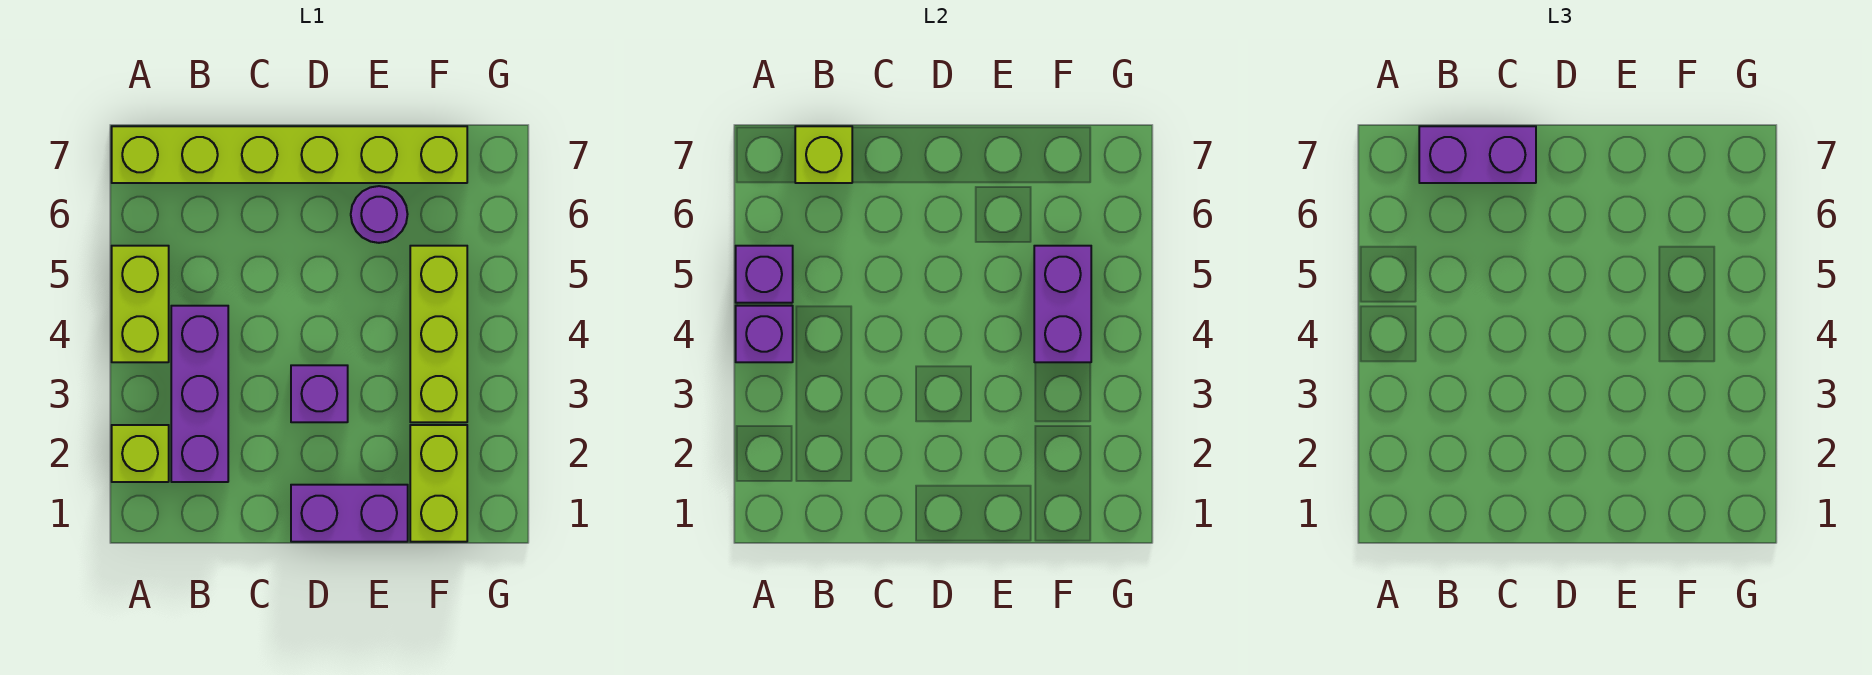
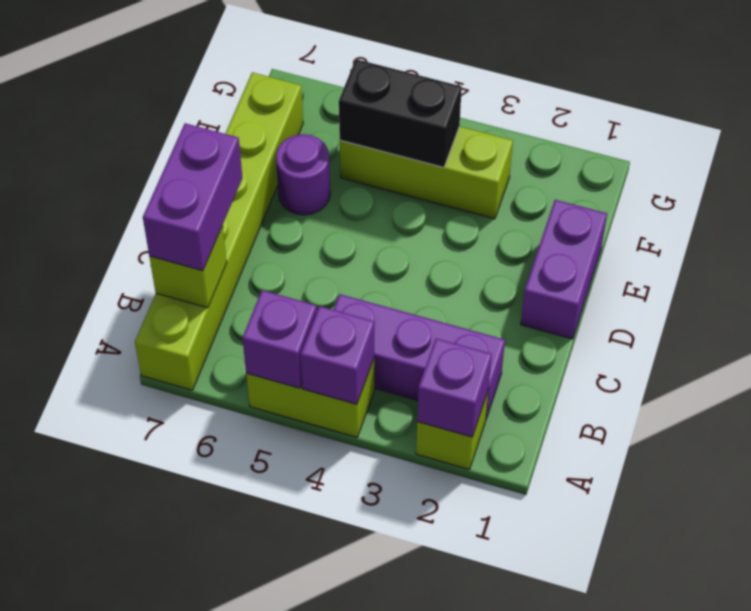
purple brick D3 level 1 -> purple brick A2 level 2
lime brick F1:F2 level 1 -> none
purple brick F4:F5 level 2 -> black brick F4:F5 level 2

